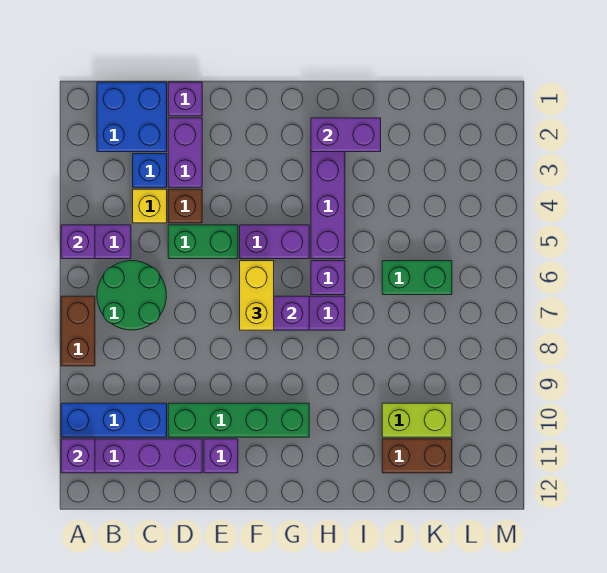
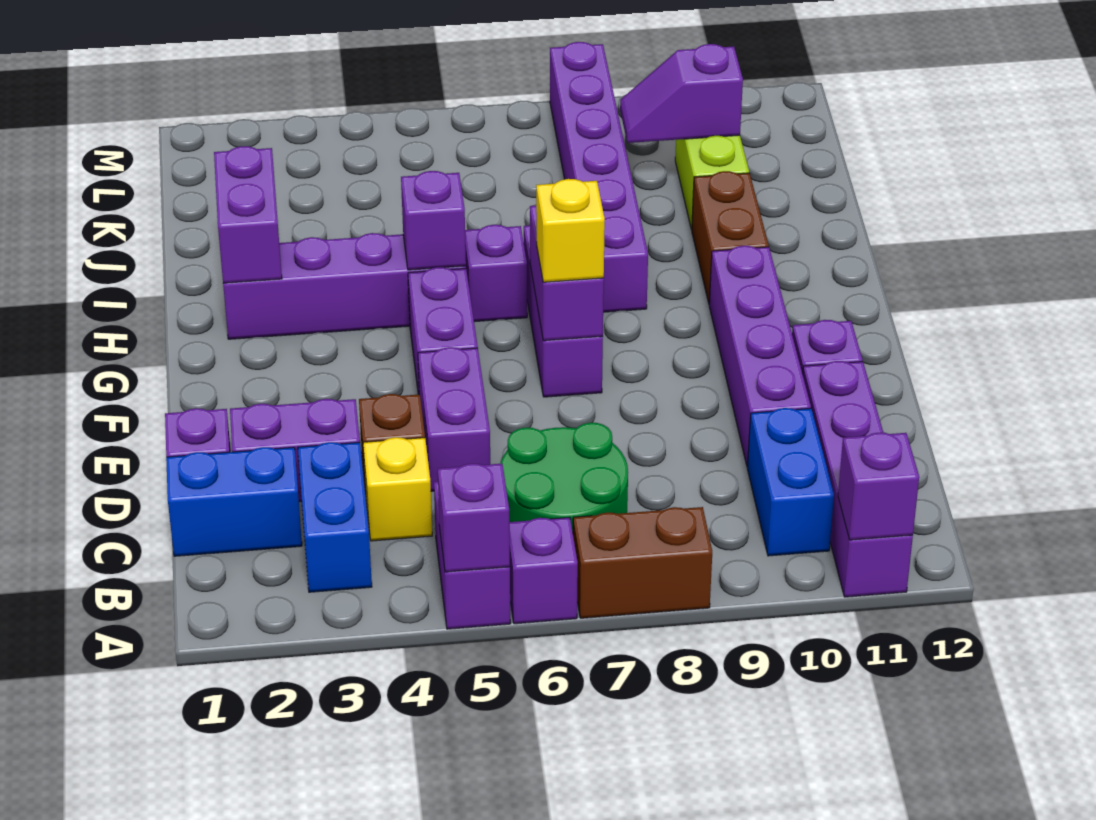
none -> purple brick A6 level 1
blue brick A10:C10 level 1 -> blue brick B10:C10 level 1
blue brick B1:C2 level 1 -> blue brick C1:C2 level 1
blue brick C3 level 1 -> blue brick B3:C3 level 1
green brick D5:E5 level 1 -> purple brick D5:E5 level 1
green brick D10:G10 level 1 -> purple brick D10:G10 level 1
yellow brick F6:F7 level 3 -> yellow brick F7 level 3
none -> purple brick H5 level 2
none -> purple brick H8:M8 level 1
green brick J6:K6 level 1 -> none
brown brick J11:K11 level 1 -> brown brick H10:I10 level 1
none -> purple slope K9:K10 level 2 top 10

